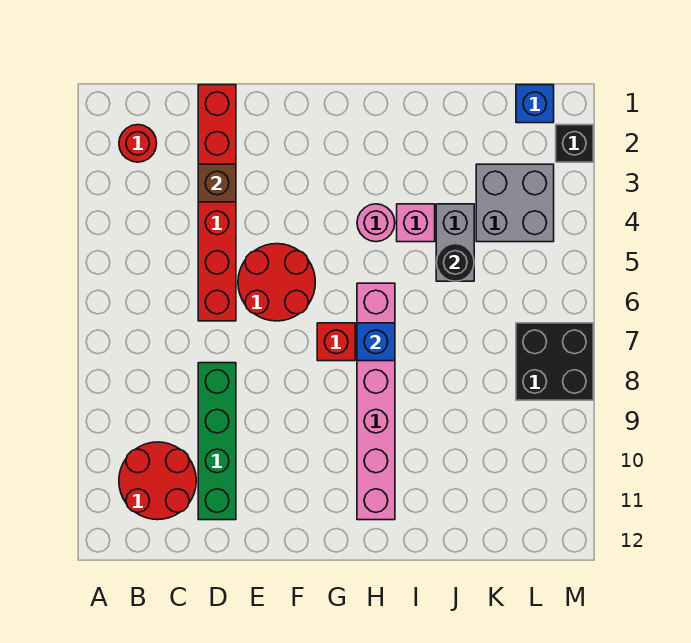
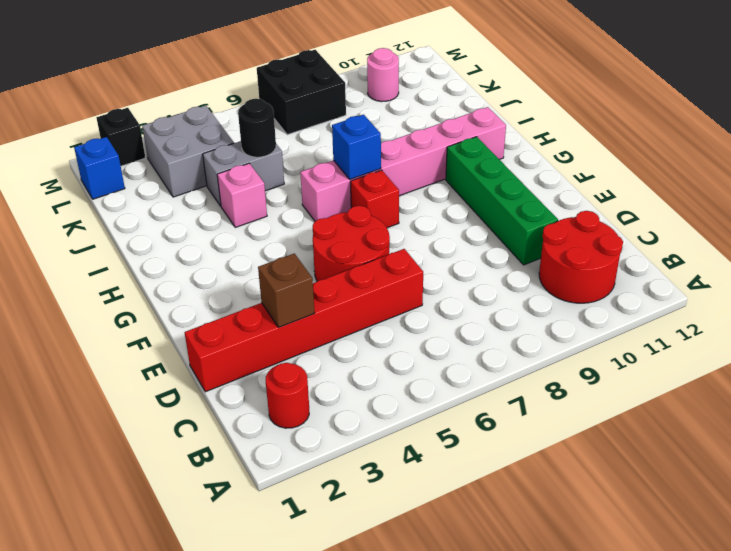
green brick D8:D11 level 1 -> green brick D10:G10 level 1
pink round brick H4 level 1 -> pink round brick L10 level 1

